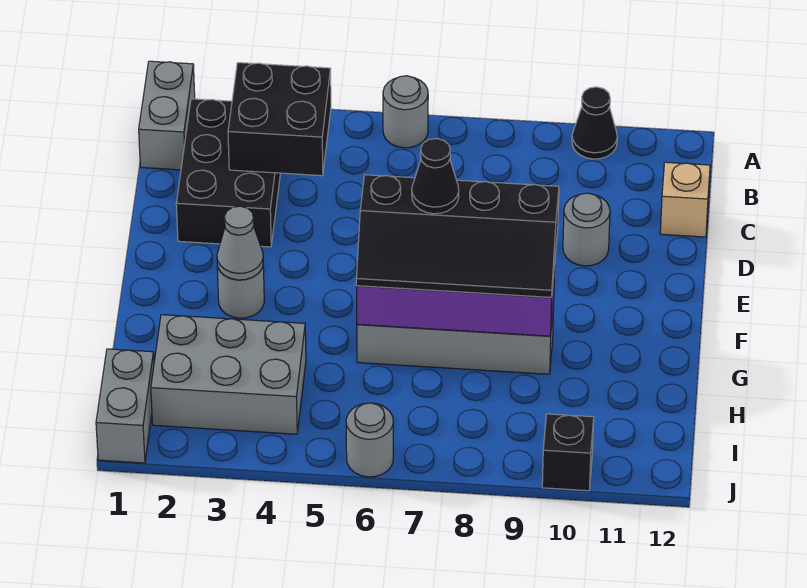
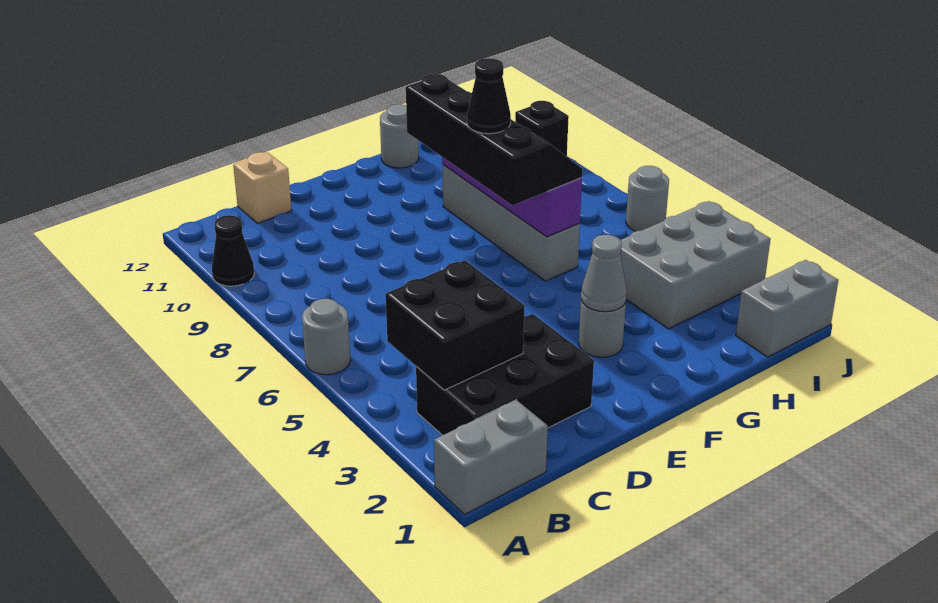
grey round brick D10 level 1 -> grey round brick G12 level 1
grey brick H2:I4 level 1 -> grey brick H3:J4 level 1

